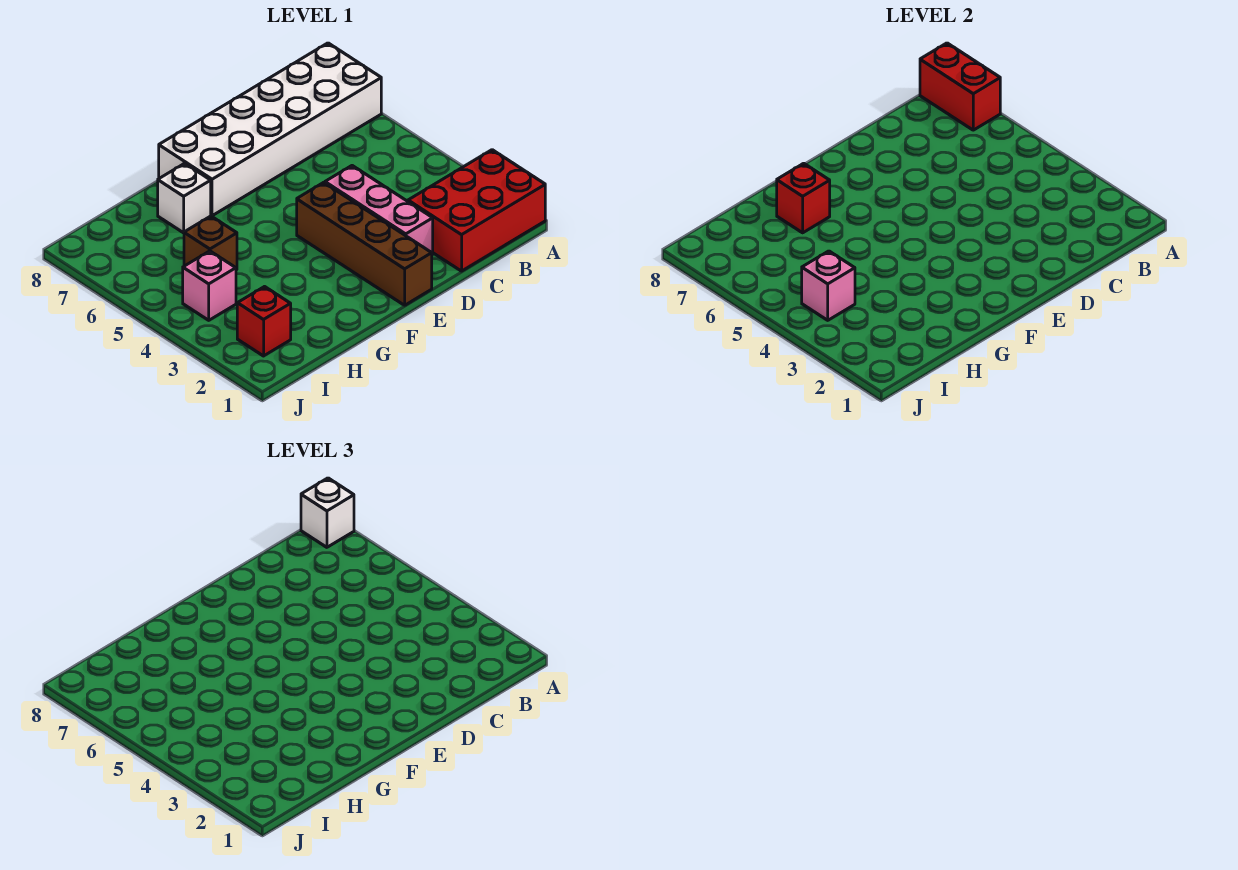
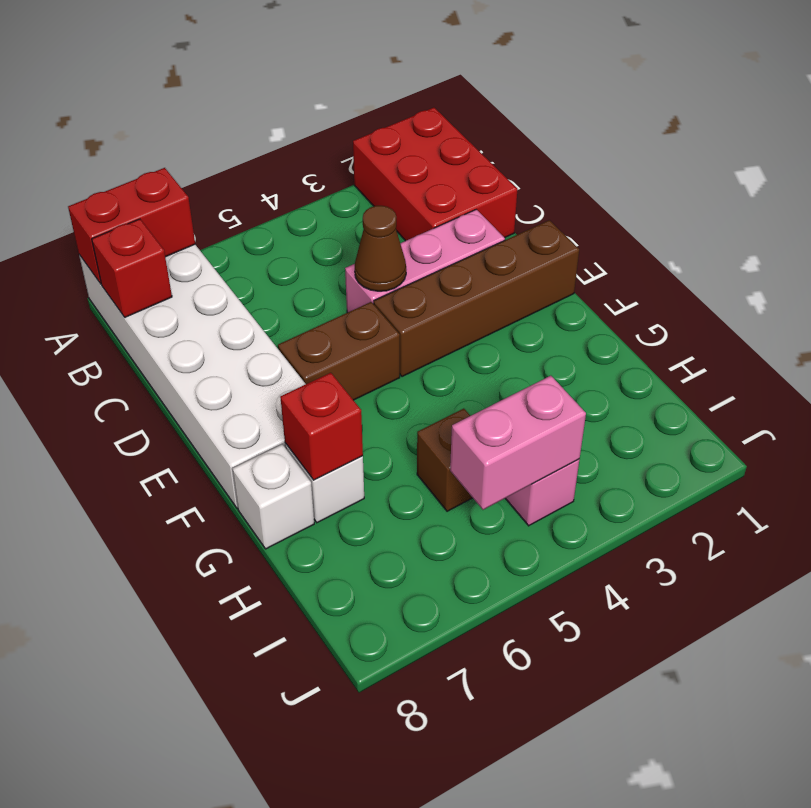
white brick A8 level 3 -> white brick G8 level 1
none -> brown cone D4 level 2
none -> brown brick E5:E6 level 1
red brick I2 level 1 -> red brick B8 level 2
pink brick I4 level 2 -> pink brick I4:I5 level 2

